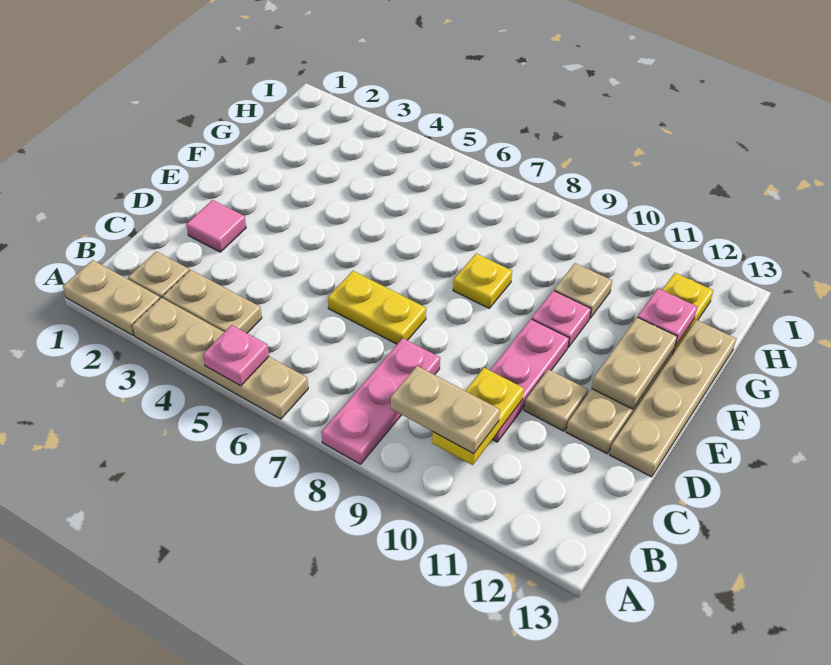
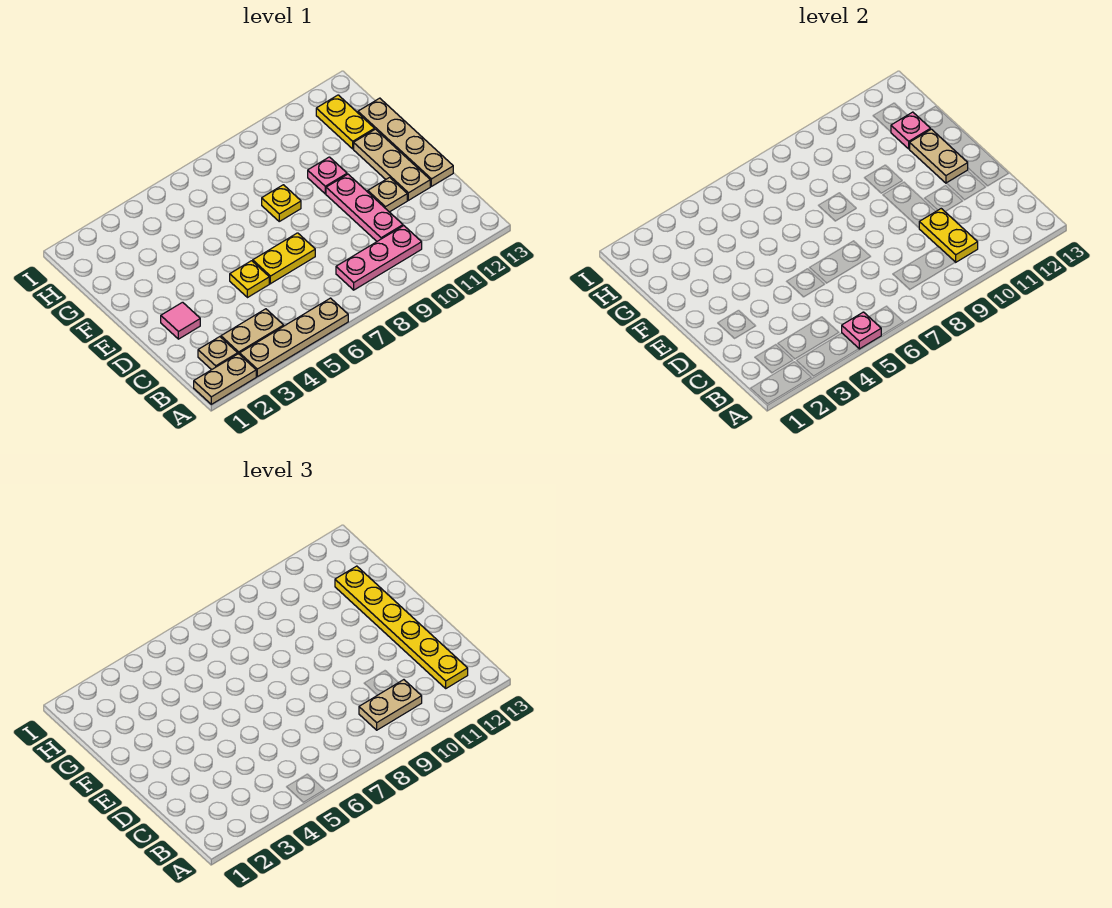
pink plate A8:C8 level 1 -> pink plate B8:B10 level 1
none -> yellow plate B12:G12 level 3
none -> yellow plate D5 level 1
tan plate G10 level 1 -> none

